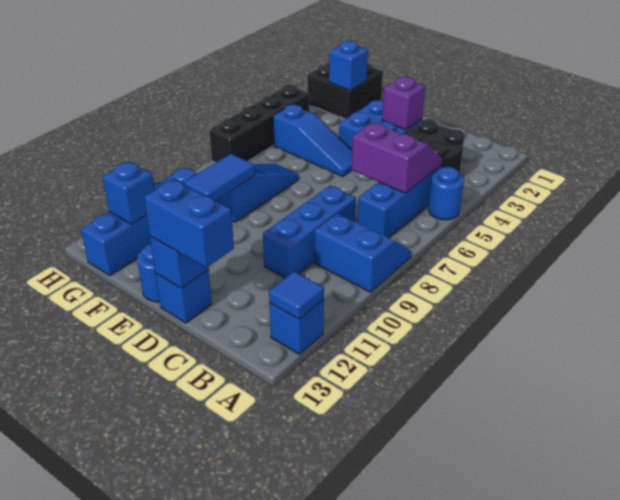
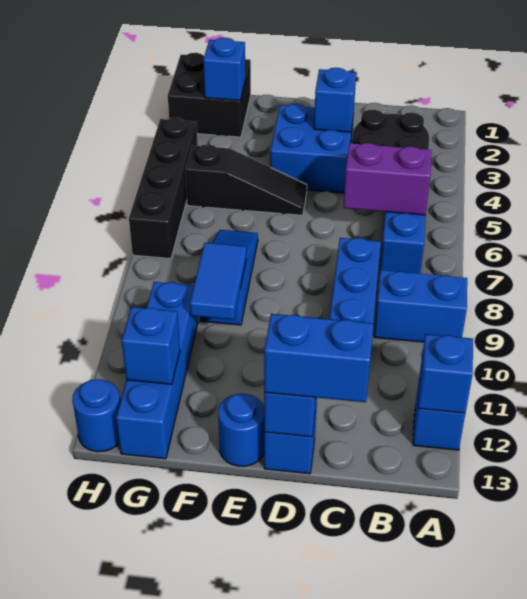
blue round brick A5 level 1 -> blue round brick H13 level 1
blue tile A12 level 2 -> blue brick A12 level 2
purple brick D3 level 2 -> blue brick D3 level 2
blue slope E5:G5 level 1 top G -> black slope E5:G5 level 1 top G

